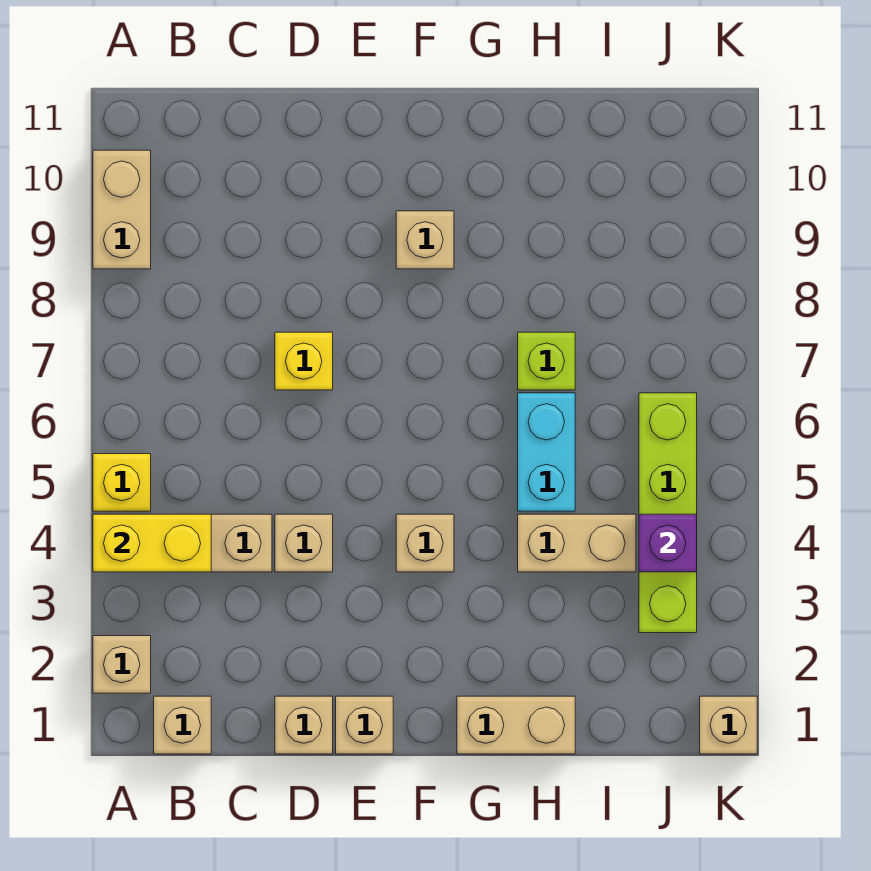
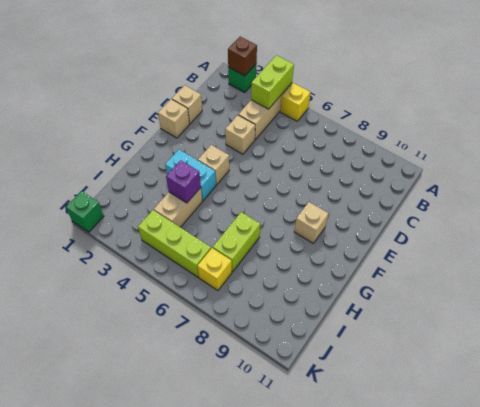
tan brick A2 level 1 -> green brick A2 level 1
none -> brown brick A2 level 2
yellow brick A4:B4 level 2 -> lime brick A4:B4 level 2
tan brick A9:A10 level 1 -> none
tan brick B1 level 1 -> none
yellow brick D7 level 1 -> yellow brick J7 level 1
tan brick G1:H1 level 1 -> none
cyan brick H5:H6 level 1 -> cyan brick G3:G4 level 1
lime brick H7 level 1 -> lime brick H7:I7 level 1
lime brick J3:J6 level 1 -> lime brick J4:J6 level 1
purple brick J4 level 2 -> purple brick H4 level 2
tan brick K1 level 1 -> green brick K1 level 1

